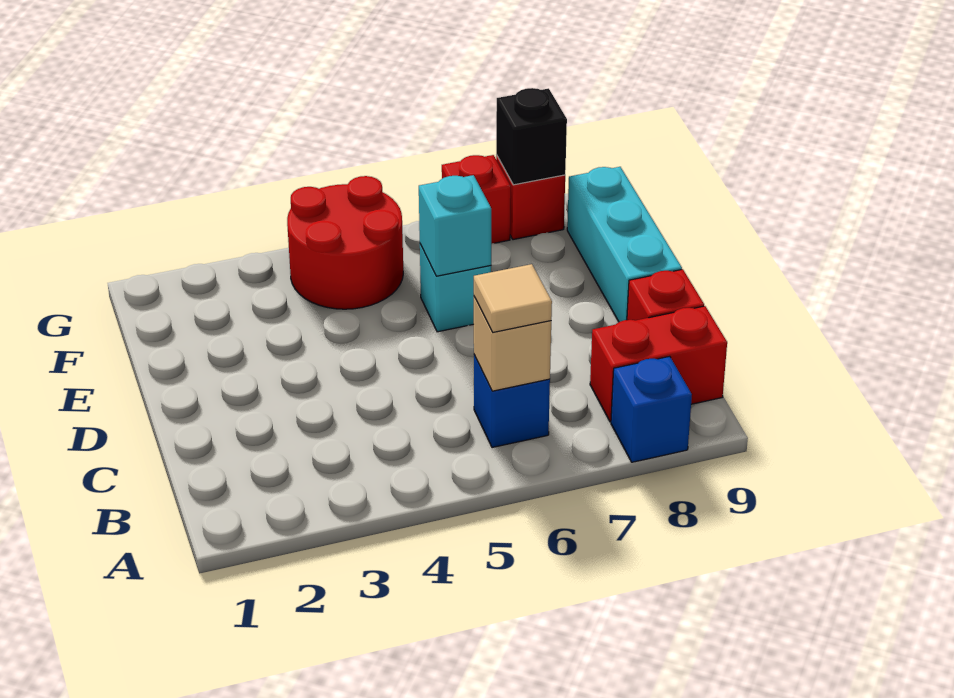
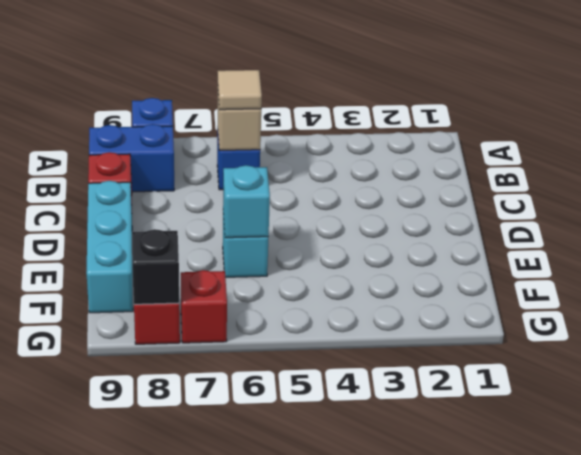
red brick B8:B9 level 1 -> blue brick B8:B9 level 1
red round brick F4:G5 level 1 -> none

